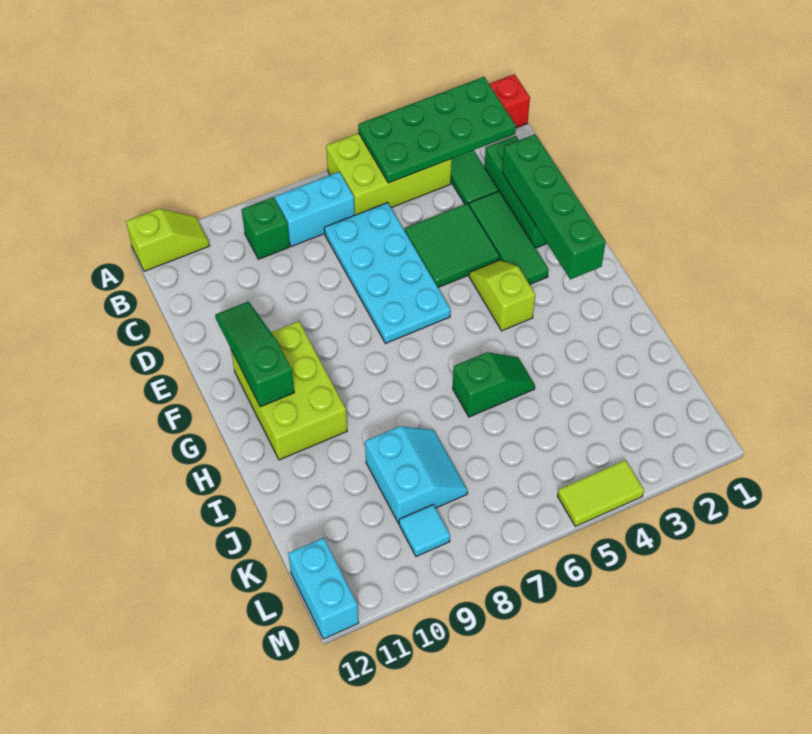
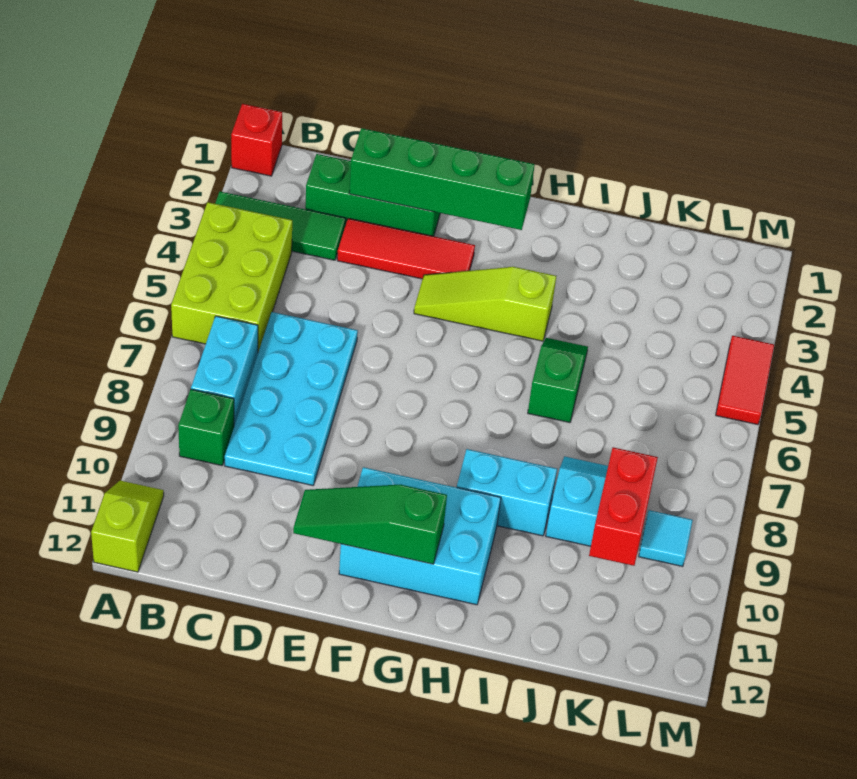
green plate A2:B5 level 2 -> none
cyan plate C6:F7 level 1 -> cyan plate C6:D9 level 1
green tile D3:F3 level 1 -> red tile D3:F3 level 1
green tile D4:E5 level 1 -> none
lime slope F4:G4 level 1 top G -> lime slope F4:H4 level 1 top H
lime brick F10:H11 level 1 -> cyan brick F10:H11 level 1
none -> red brick K9:K10 level 2
cyan brick L12:M12 level 1 -> cyan brick H9:I9 level 1
lime tile M4:M5 level 1 -> red tile M4:M5 level 1

